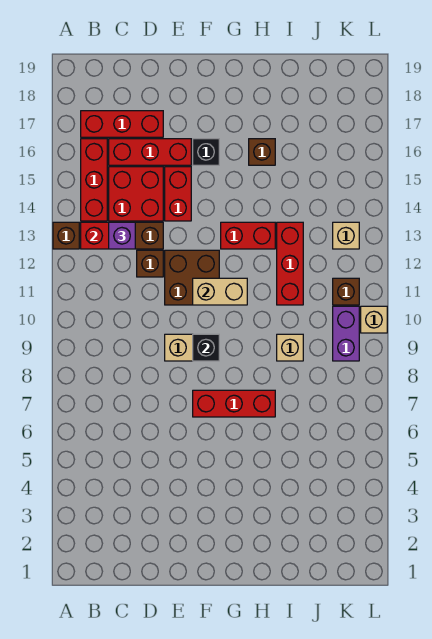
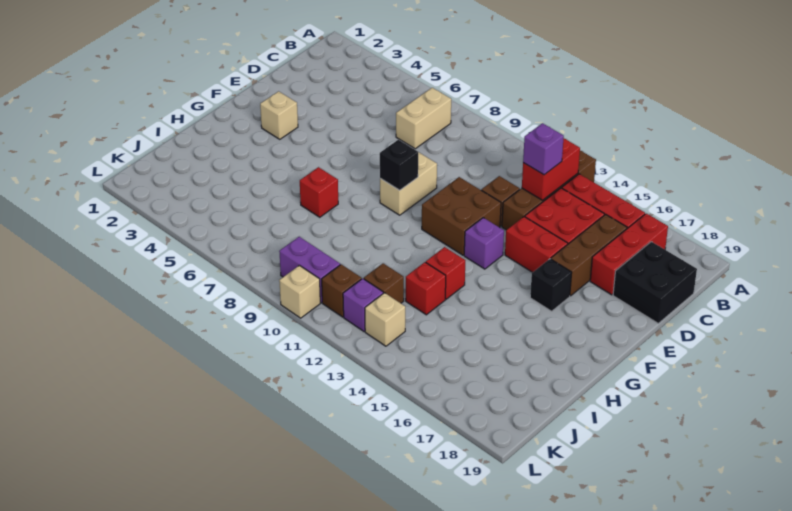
red brick C16:E16 level 1 -> brown brick C16:E16 level 1
none -> black brick C18:D19 level 1
red brick F7:H7 level 1 -> red brick H7 level 1
tan brick F11:G11 level 2 -> tan brick B7:C7 level 1
none -> purple brick F13 level 1
red brick G13:H13 level 1 -> red brick H13 level 1
brown brick H16 level 1 -> brown brick J12 level 1
tan brick I9 level 1 -> tan brick F3 level 1
red brick I11:I13 level 1 -> red brick I13 level 1
none -> purple brick K12 level 1

